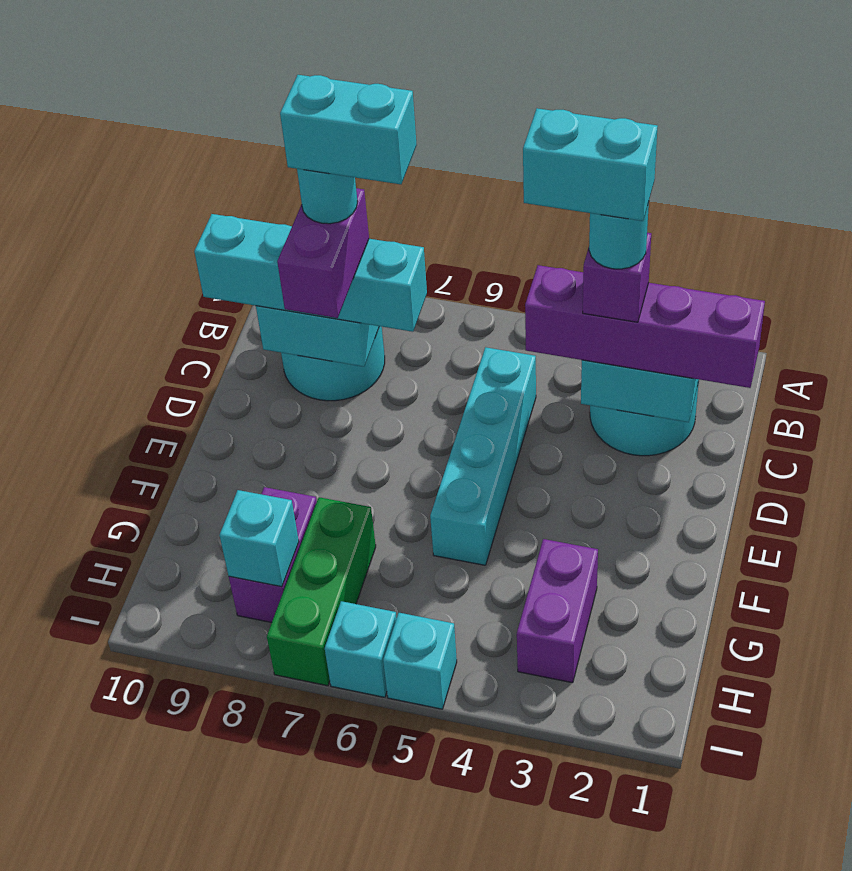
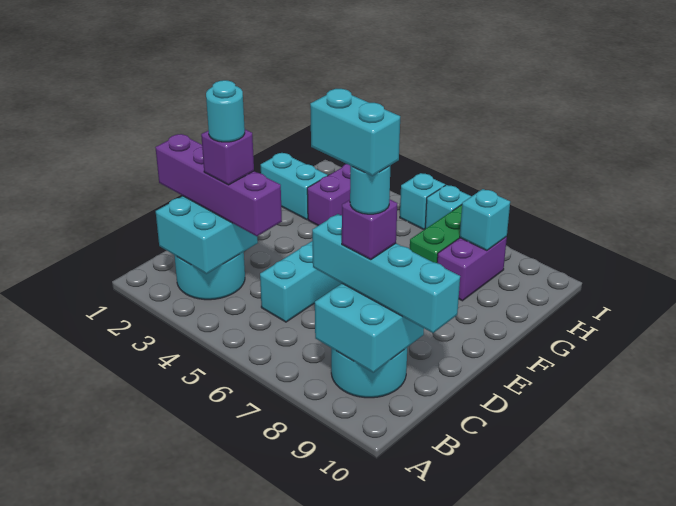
cyan brick C3:C4 level 6 -> cyan brick G1:G2 level 1
purple brick C8:D8 level 4 -> purple brick C8 level 4

